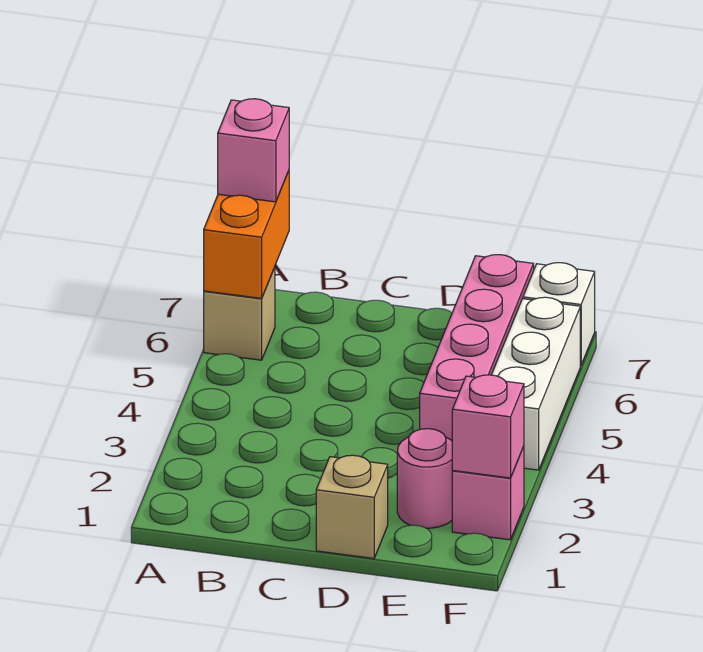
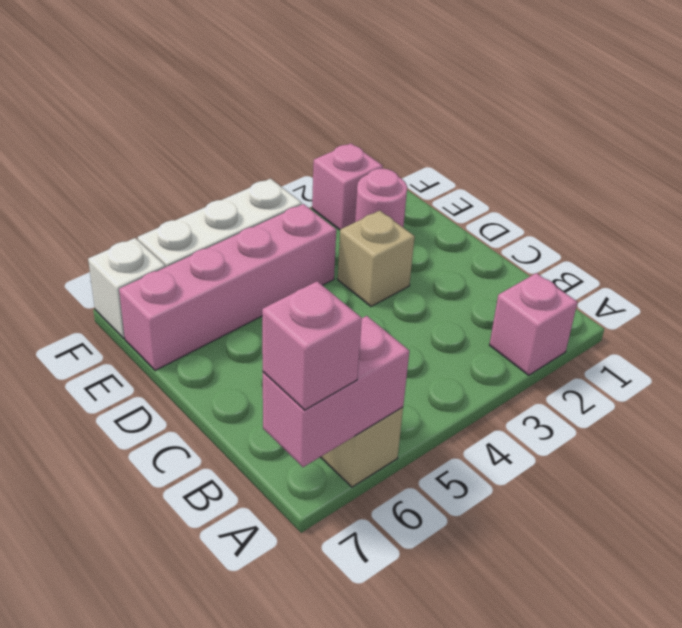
orange brick A6:A7 level 2 -> pink brick A6:A7 level 2
tan brick D1 level 1 -> tan brick D3 level 1
pink brick F2 level 2 -> pink brick A2 level 1

